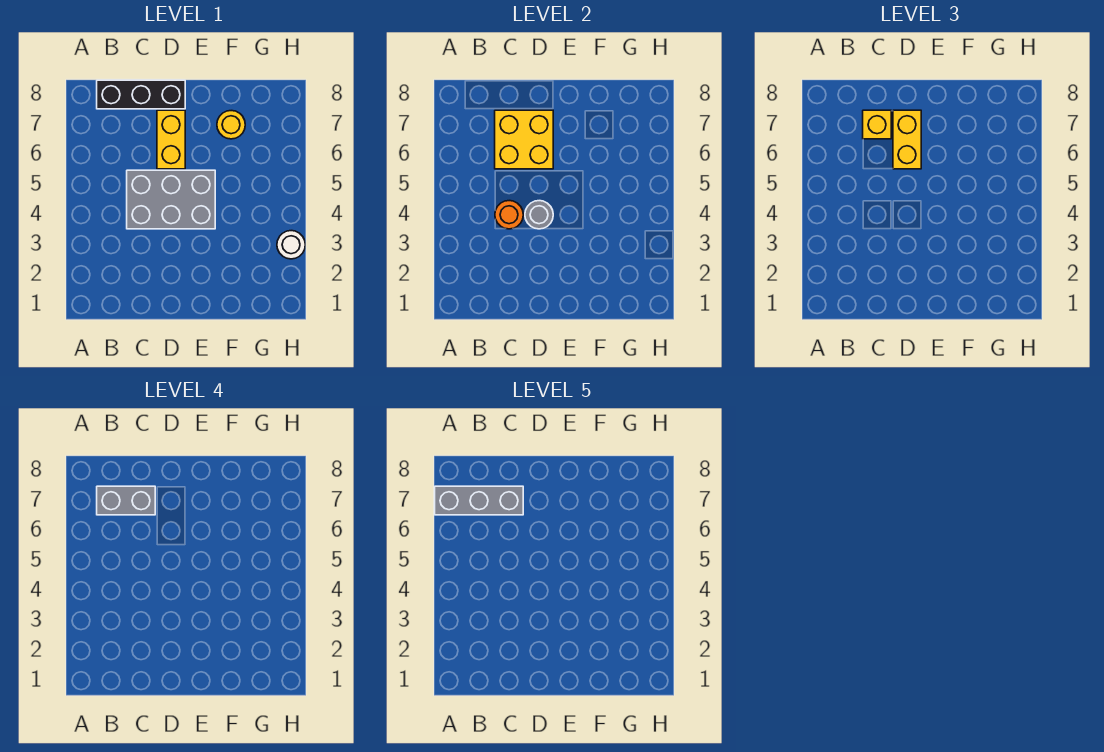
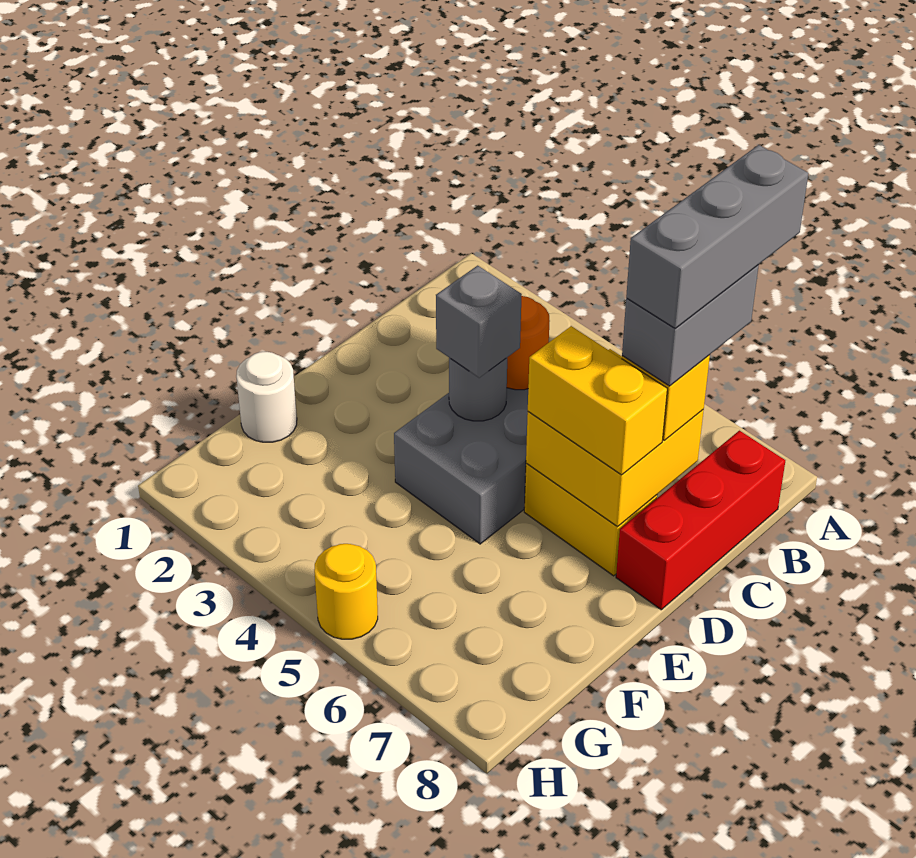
black brick B8:D8 level 1 -> red brick B8:D8 level 1
none -> grey brick D4 level 3
yellow round brick F7 level 1 -> yellow round brick H5 level 1
white round brick H3 level 1 -> white round brick F1 level 1

